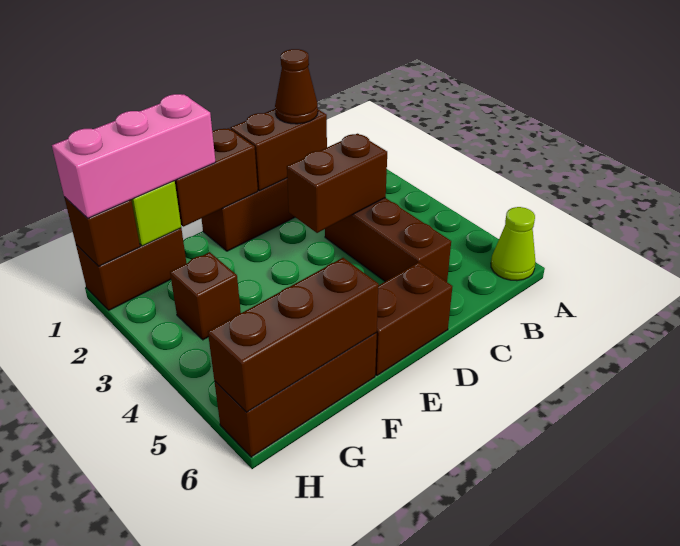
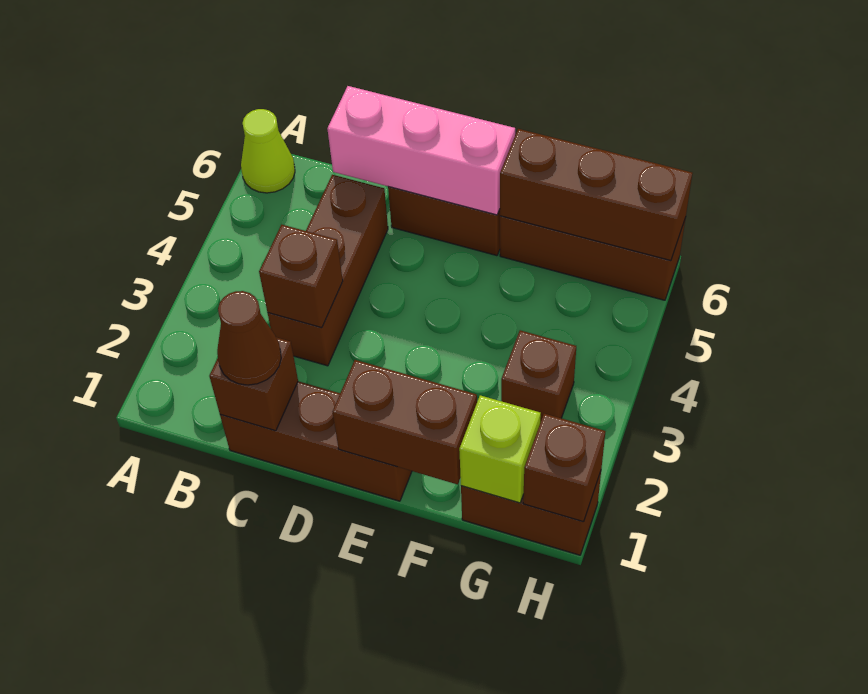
brown brick C1:D1 level 2 -> brown brick C1 level 2
brown brick C3:D3 level 2 -> brown brick C3 level 2
pink brick F1:H1 level 3 -> pink brick C6:E6 level 2

